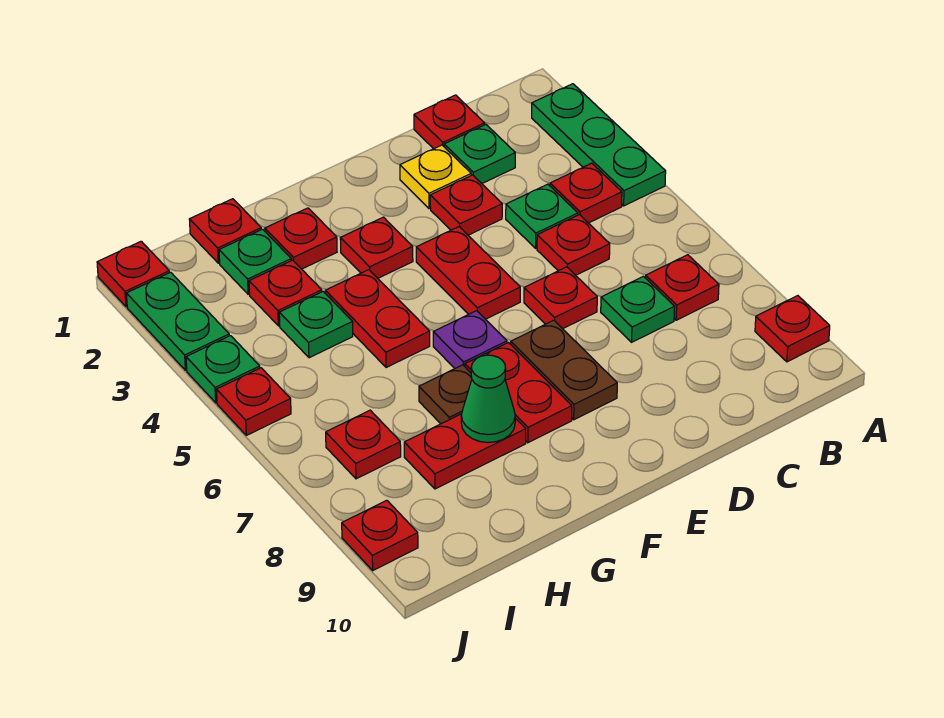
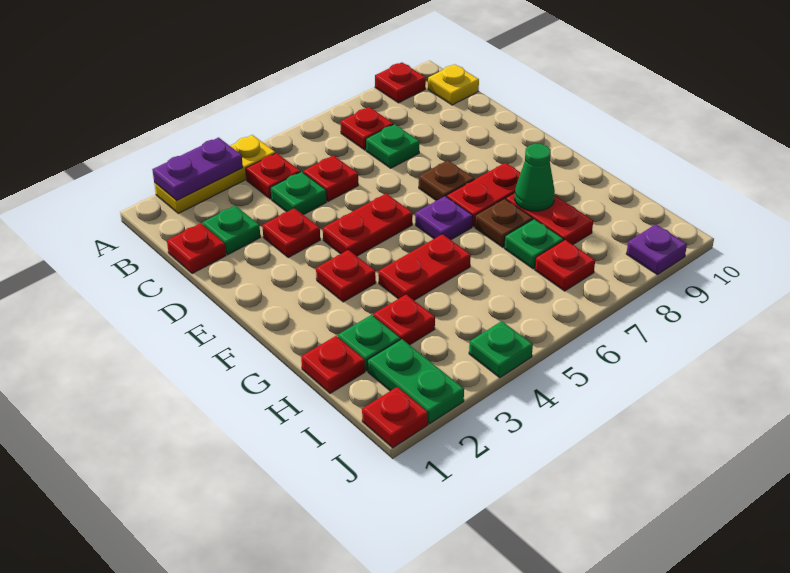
green plate A2:A4 level 1 -> yellow plate A2:A4 level 1
none -> purple plate A2:A3 level 2
yellow plate D2 level 1 -> yellow plate B10 level 1
red plate D6 level 1 -> none
brown plate E7:E8 level 1 -> brown plate E7 level 1
red plate G2 level 1 -> none
green plate H4 level 1 -> green plate H7 level 1
green plate J2:J3 level 1 -> green plate I2:J2 level 1
red plate J5 level 1 -> none
red plate J9 level 1 -> purple plate J9 level 1

